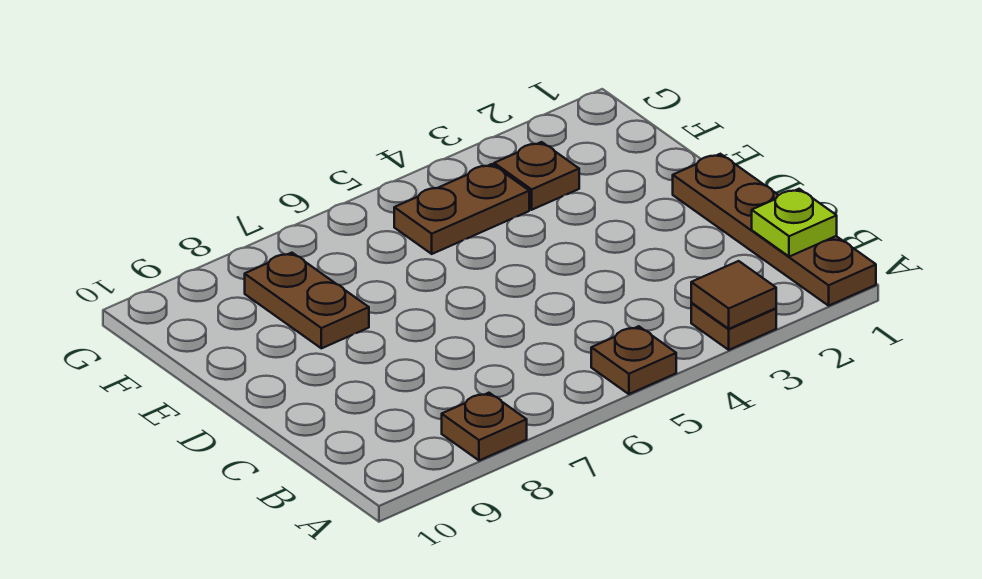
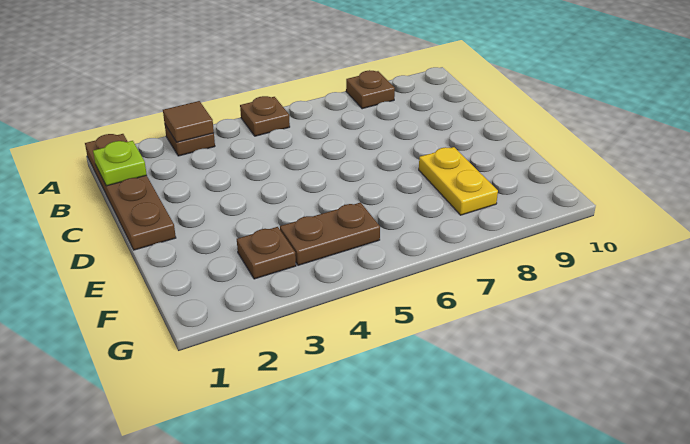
brown plate E8:F8 level 1 -> yellow plate E8:F8 level 1

